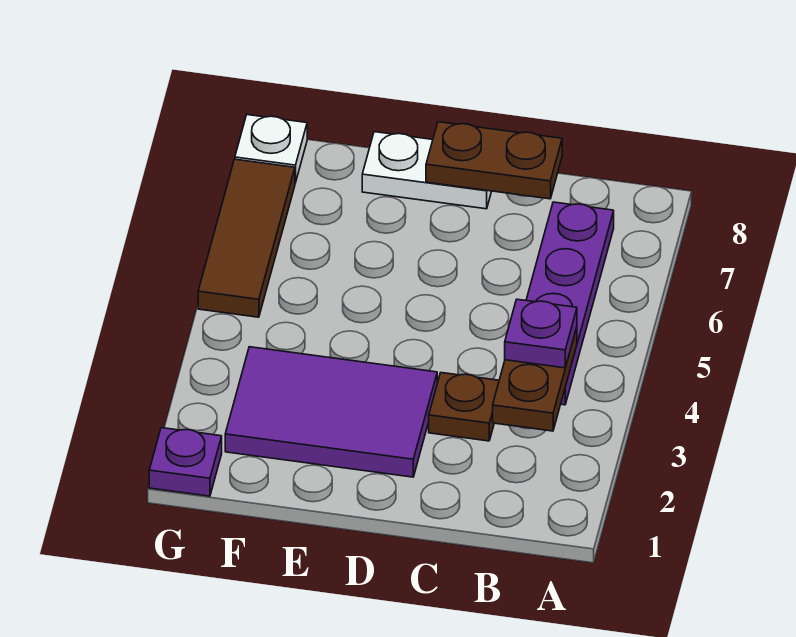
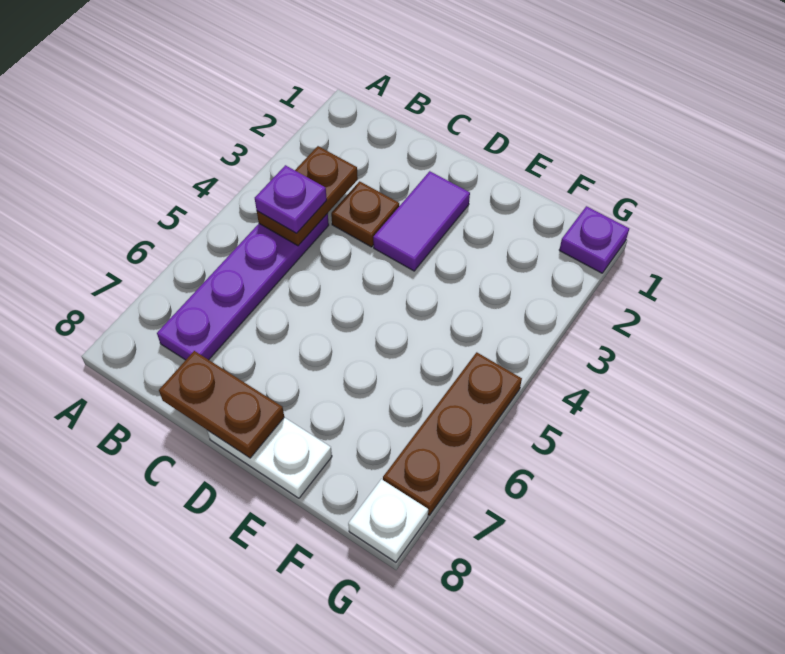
purple tile D2:F3 level 1 -> purple tile D2:D3 level 1
brown tile G5:G7 level 1 -> brown plate G5:G7 level 1

